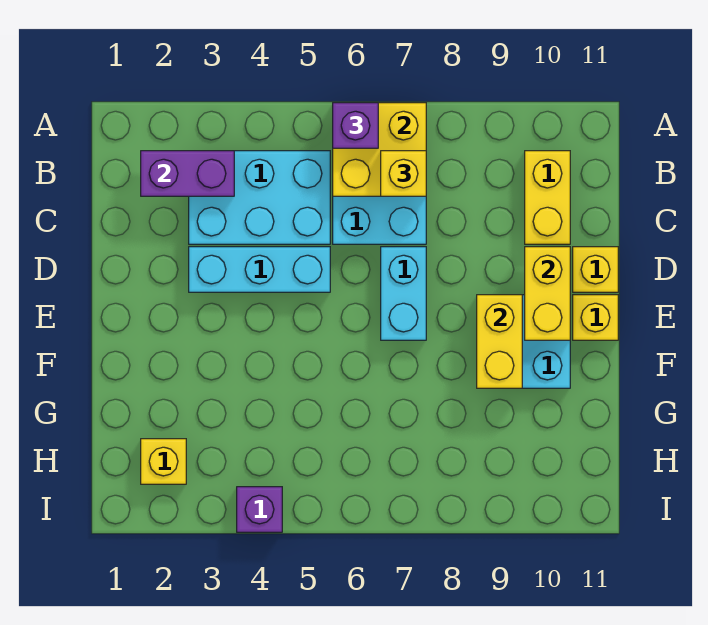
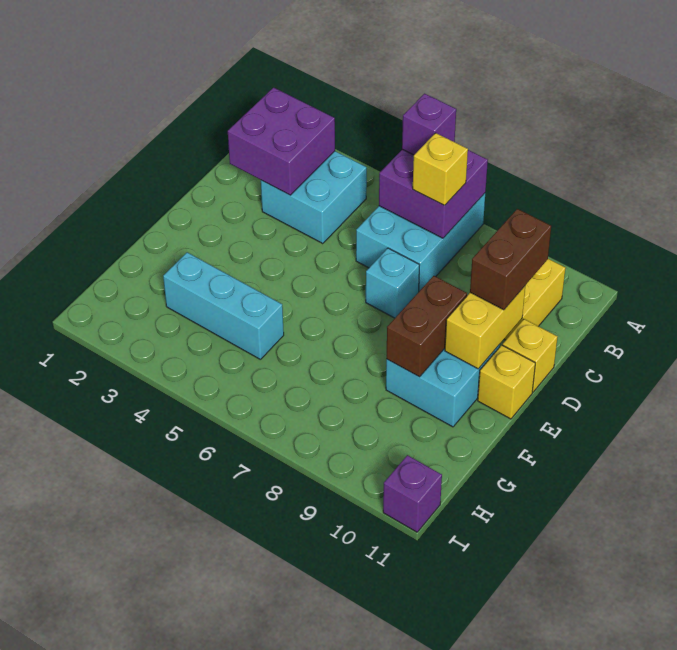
yellow brick A6:B7 level 2 -> purple brick A6:B7 level 2
purple brick B2:B3 level 2 -> purple brick B2:C3 level 2
cyan brick B3:C5 level 1 -> cyan brick B3:C4 level 1
none -> brown brick C10:D10 level 3
cyan brick D3:D5 level 1 -> cyan brick G3:G5 level 1
cyan brick D7:E7 level 1 -> cyan brick D7 level 1
yellow brick E9:F9 level 2 -> brown brick E9:F9 level 2
yellow brick H2 level 1 -> none
purple brick I4 level 1 -> purple brick I11 level 1

